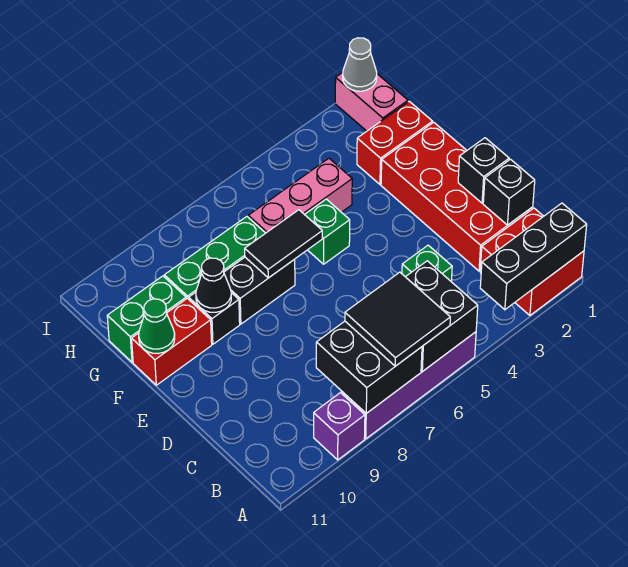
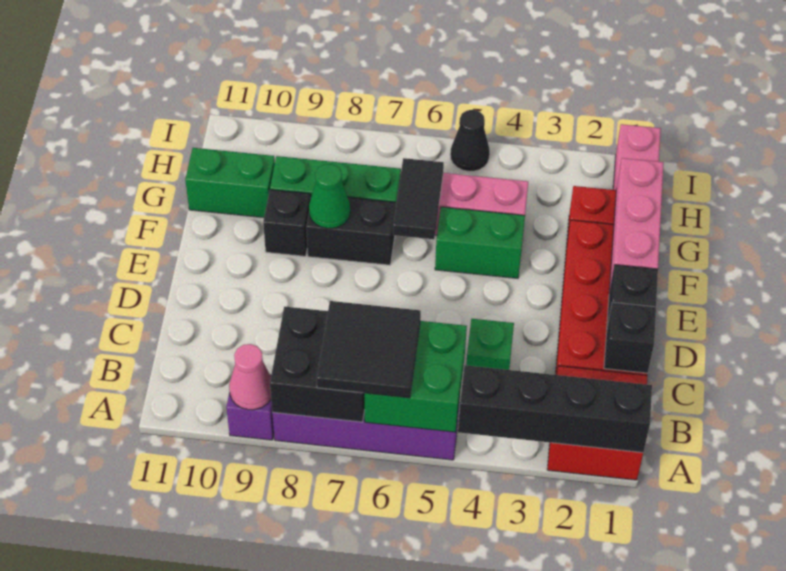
black brick A1:A3 level 2 -> black brick A1:A4 level 2
black brick A5:B6 level 2 -> green brick A5:B6 level 2
none -> pink cone A9 level 2
none -> pink brick E1:G1 level 2
green brick F5 level 1 -> green brick F4:F5 level 1
black tile F6:F7 level 2 -> black tile F6:G6 level 2
black cone F9 level 2 -> black cone I5 level 1
red brick F10:F11 level 1 -> none
green cone F11 level 2 -> green cone F8 level 2
grey cone I1 level 2 -> none

